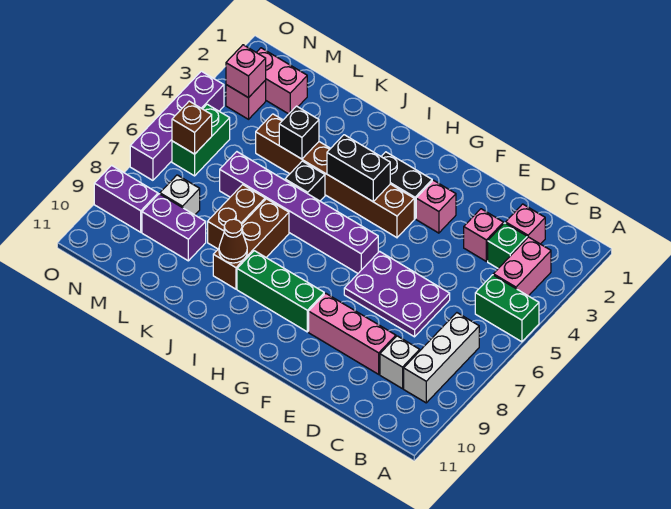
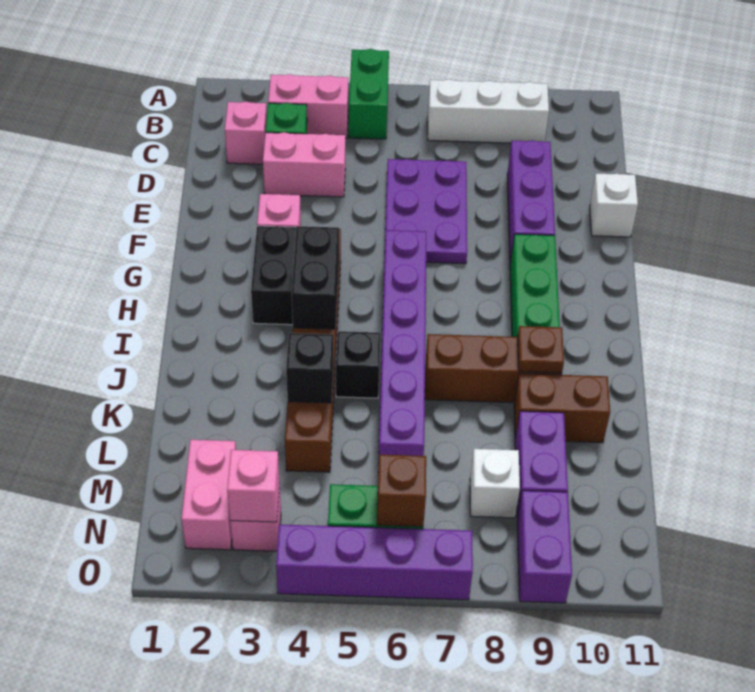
white brick C9 level 1 -> white brick E11 level 1
pink brick D3 level 1 -> pink brick D3:D4 level 1
pink brick D9:F9 level 1 -> purple brick D9:F9 level 1
brown cone J9 level 2 -> brown plate J9 level 2
brown brick K7:K8 level 1 -> brown brick K9:K10 level 1

